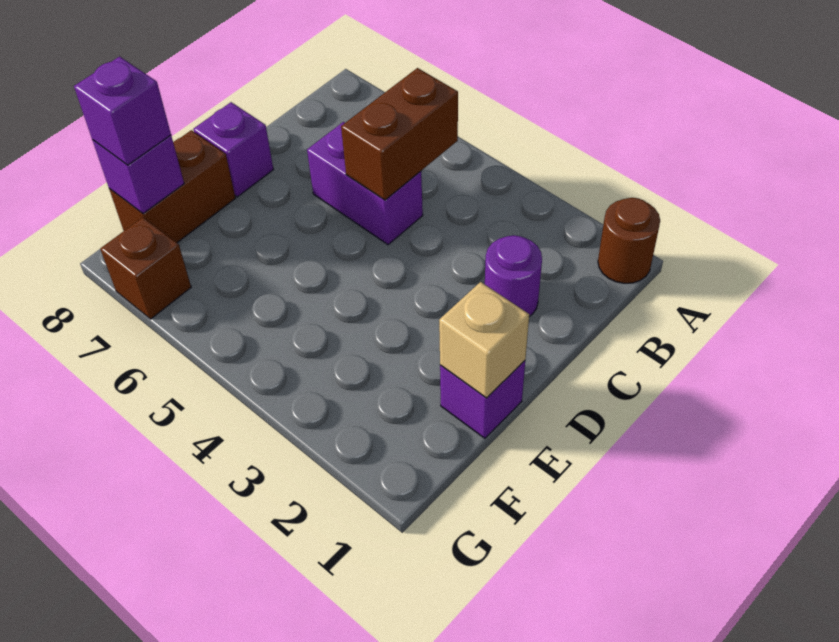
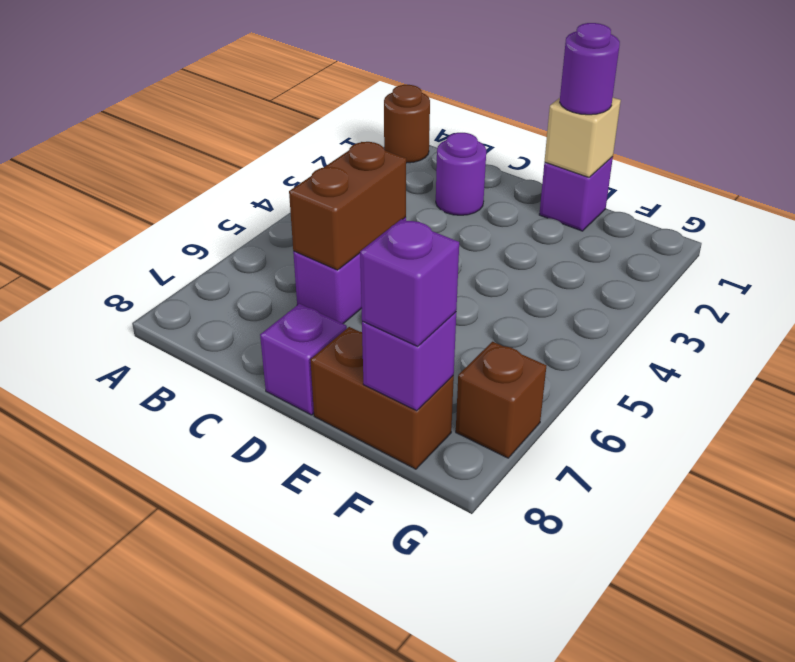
brown brick B5:C5 level 2 -> brown brick C5:C6 level 2
none -> purple round brick E1 level 3

